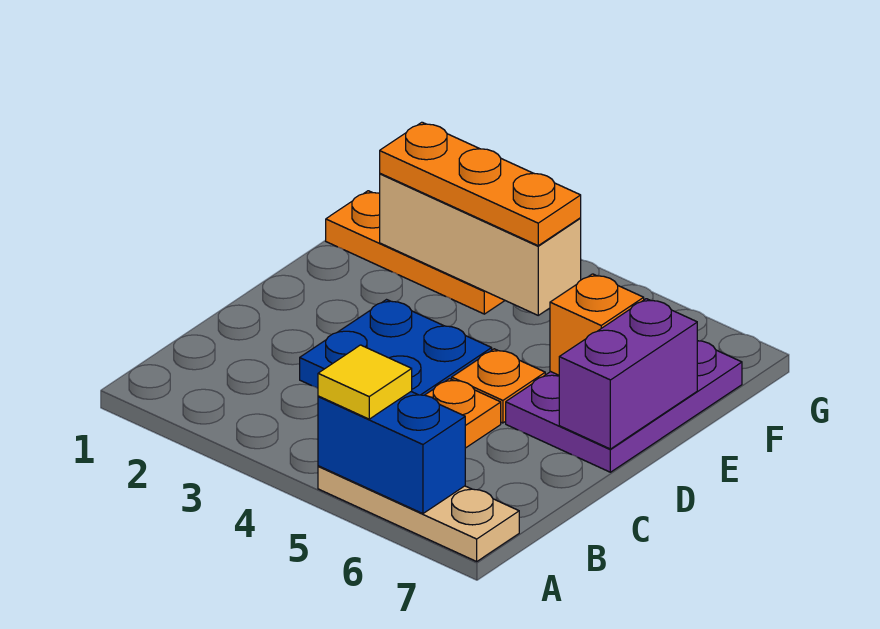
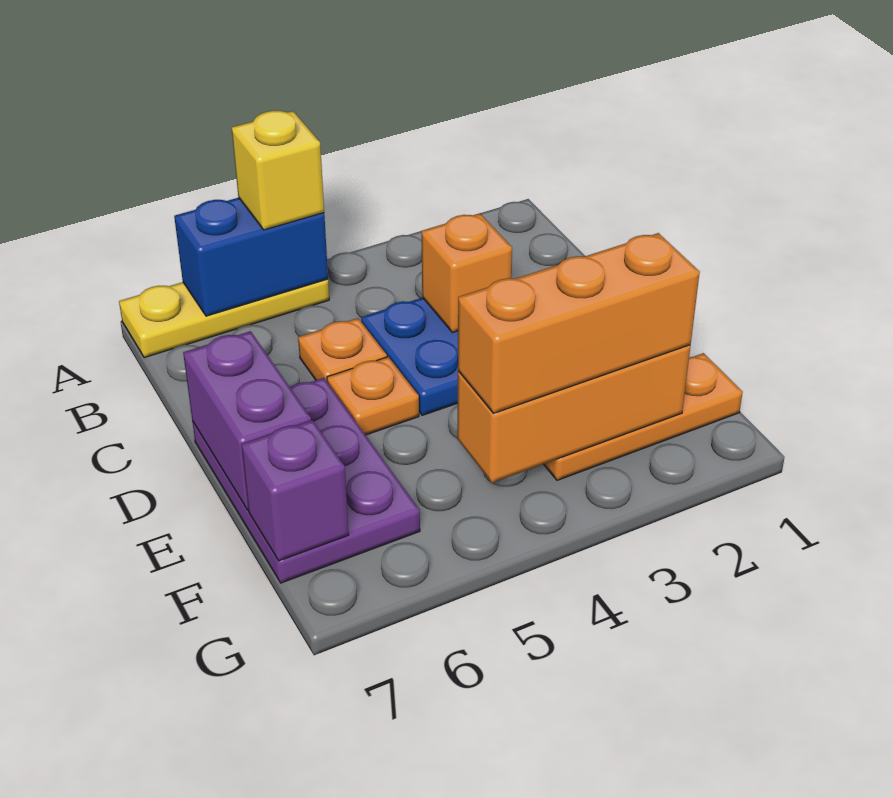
tan plate A5:A7 level 1 -> yellow plate A5:A7 level 1
yellow tile A5 level 3 -> yellow brick A5 level 3
orange brick E6 level 2 -> orange brick C3 level 2
tan brick F2:F4 level 2 -> orange brick F2:F4 level 2
orange plate F2:F4 level 3 -> orange brick F2:F4 level 3
none -> purple brick F7 level 2

